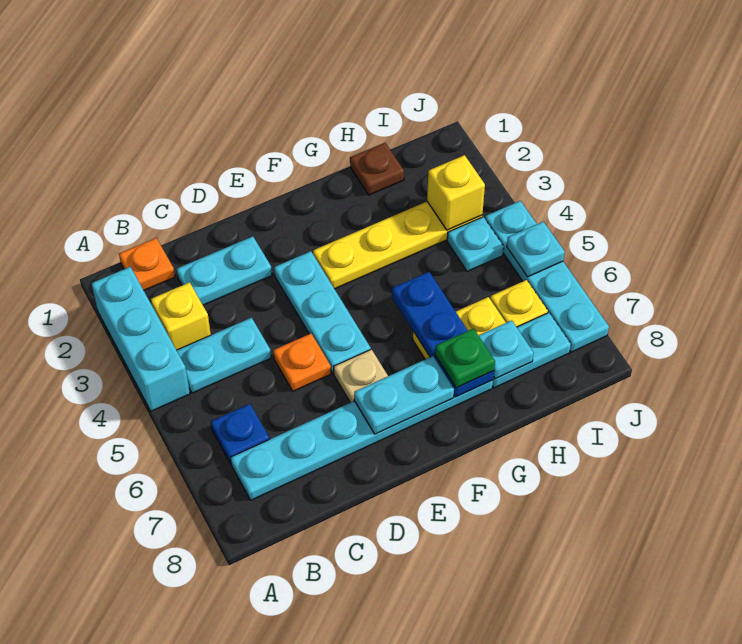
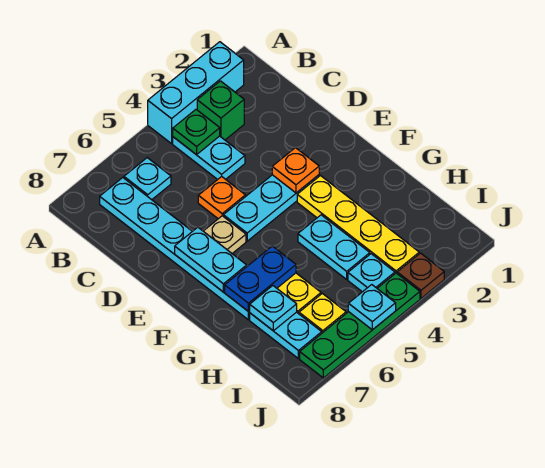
orange plate B1 level 1 -> orange plate E3 level 2
yellow brick B3 level 1 -> green brick B3 level 1
blue plate B6 level 1 -> cyan plate B6 level 1
cyan plate C2:D2 level 1 -> cyan plate G4:H4 level 1
blue plate G5:G7 level 2 -> blue plate G6:G7 level 2
green plate G7 level 3 -> green plate B4 level 2
brown plate H1 level 1 -> brown plate J3 level 1
yellow brick I3 level 2 -> none
cyan plate J4:J7 level 1 -> green plate J4:J7 level 1

